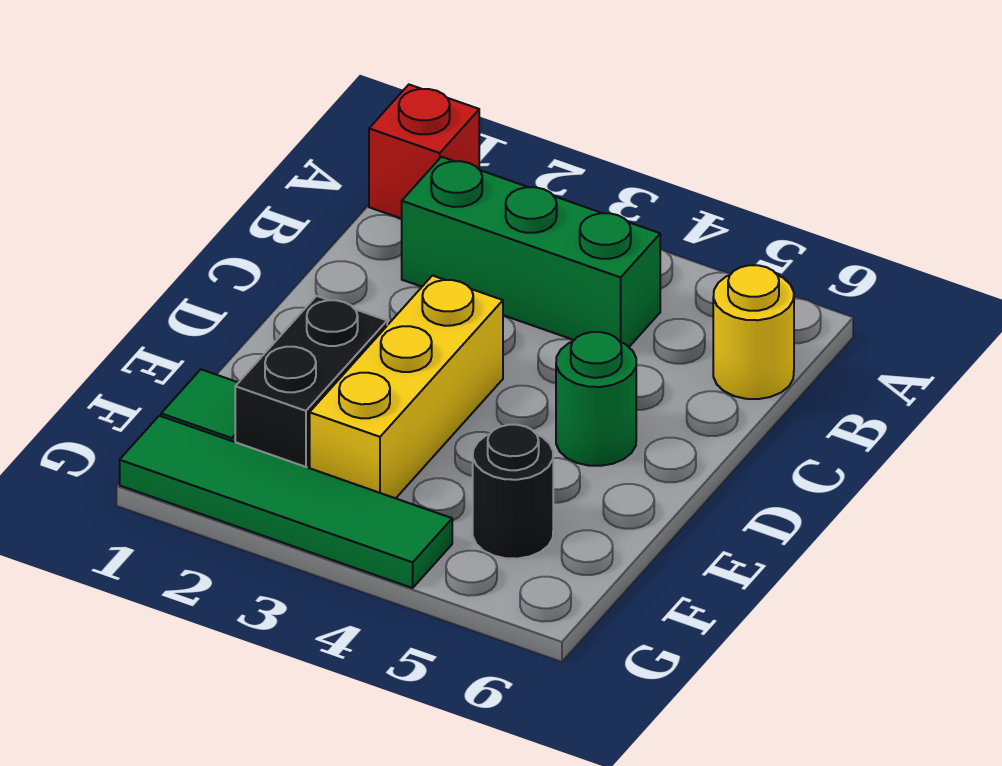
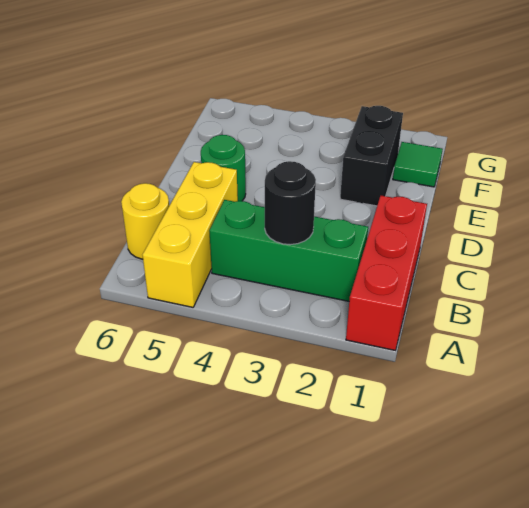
red brick A1 level 1 -> red brick A1:C1 level 1
yellow brick D3:F3 level 1 -> yellow brick A5:C5 level 1
black round brick F5 level 1 -> black round brick B3 level 2
green tile G1:G4 level 1 -> none

